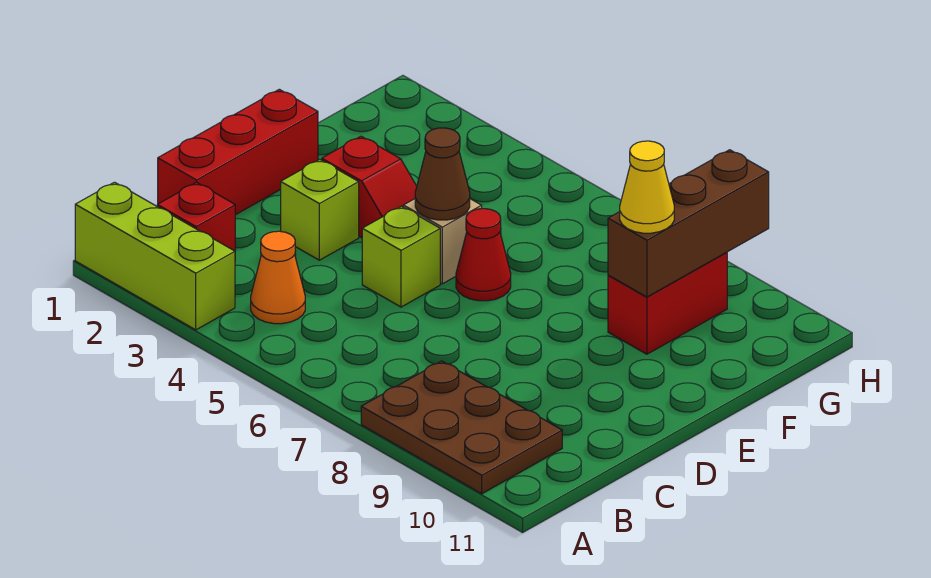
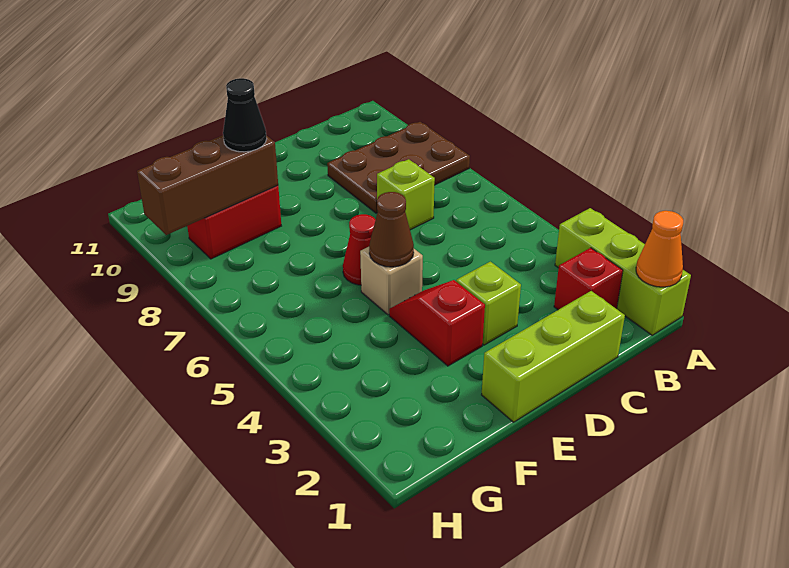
brown plate A8:B10 level 1 -> brown plate A8:C9 level 1
orange cone B4 level 1 -> orange cone A1 level 2
red brick C1:E1 level 1 -> lime brick C1:E1 level 1
lime brick D5 level 1 -> lime brick C7 level 1
yellow cone F9 level 3 -> black cone F9 level 3

